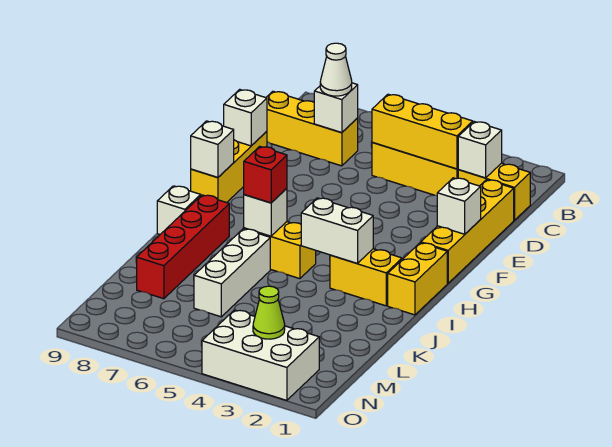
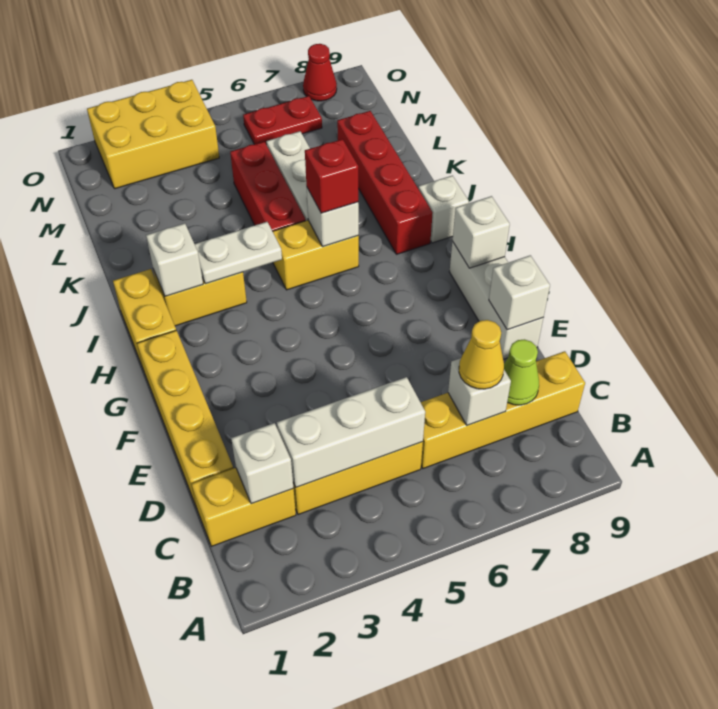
yellow brick C3:C5 level 2 -> white brick C3:C5 level 2
yellow brick C7:C9 level 1 -> yellow brick C6:C9 level 1
white cone C7 level 3 -> yellow cone C7 level 3
yellow brick E9:G9 level 1 -> white brick E9:G9 level 1
white brick F1 level 2 -> white brick I2 level 2
white brick I3:I4 level 2 -> white plate I3:I4 level 2
none -> red brick J5:L5 level 1
white brick N2:O4 level 1 -> yellow brick N2:O4 level 1
lime cone N3 level 2 -> lime cone C8 level 2
none -> red plate N6:N7 level 1
none -> red cone O8 level 1

